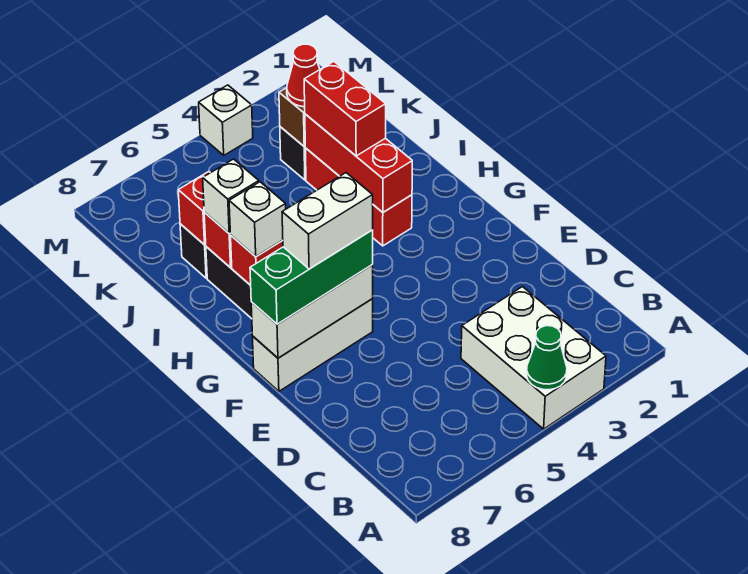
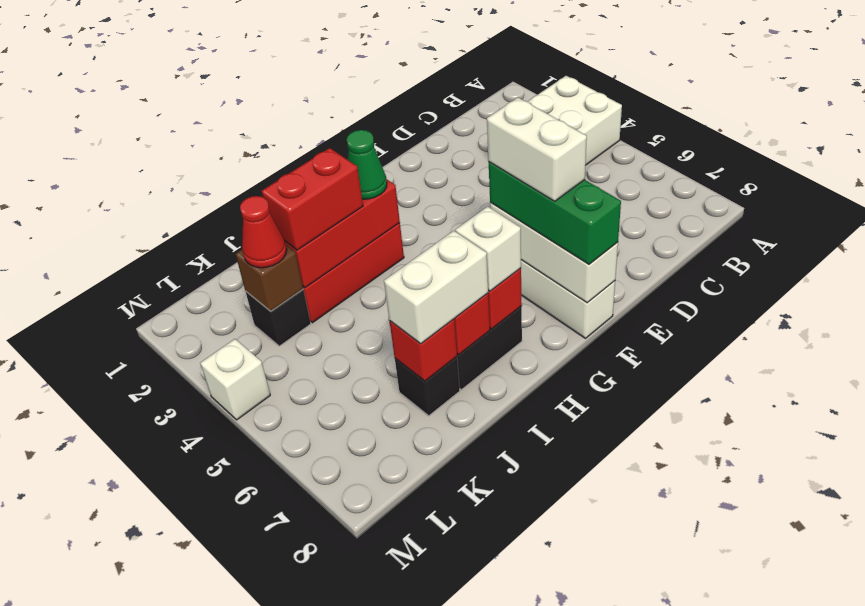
green cone A4 level 2 -> green cone H3 level 3
white brick I7 level 3 -> white brick I7:J7 level 3

